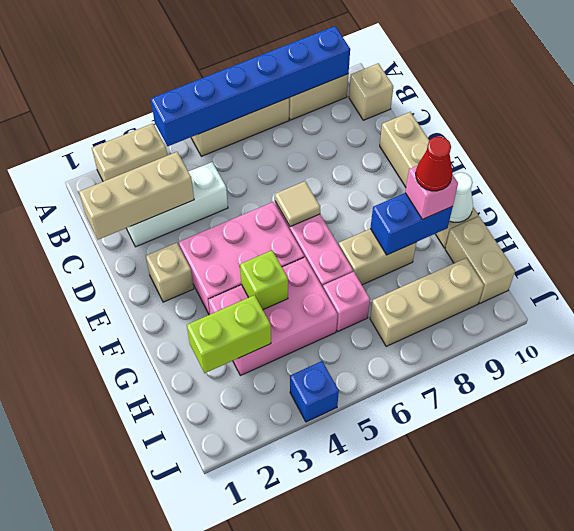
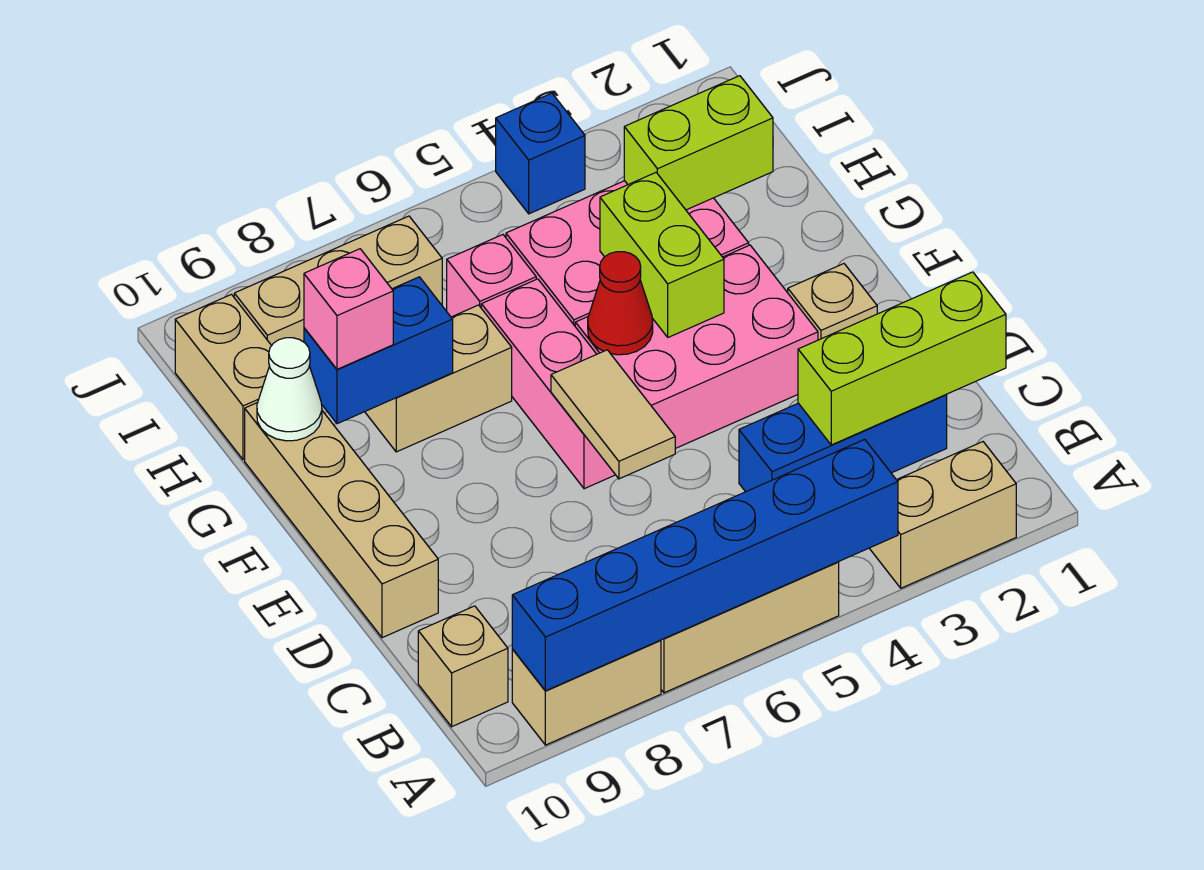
tan brick C1:C3 level 2 -> lime brick C1:C3 level 2
white brick C2:C4 level 1 -> blue brick C2:C4 level 1
tan tile E6 level 2 -> tan tile D6:E6 level 2
lime brick G4 level 2 -> lime brick F4:G4 level 2
red cone G9 level 4 -> red cone F5 level 2

